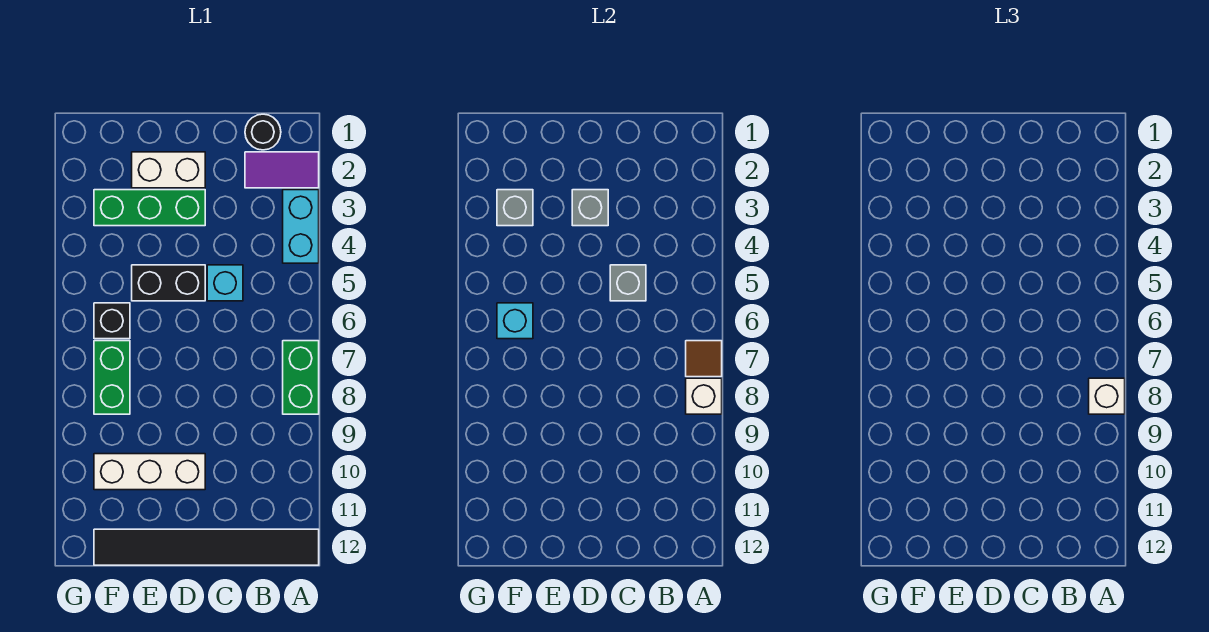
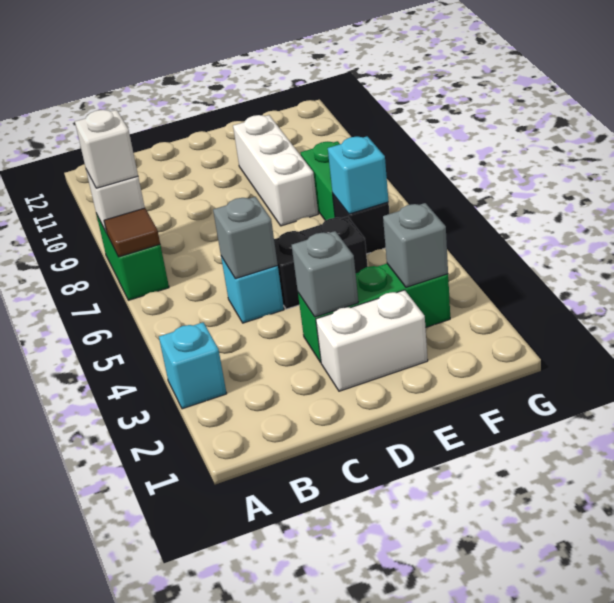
purple tile A2:B2 level 1 -> none
cyan brick A3:A4 level 1 -> cyan brick A3 level 1
black tile A12:F12 level 1 -> none
black round brick B1 level 1 -> none
white brick D10:F10 level 1 -> white brick E8:E10 level 1

